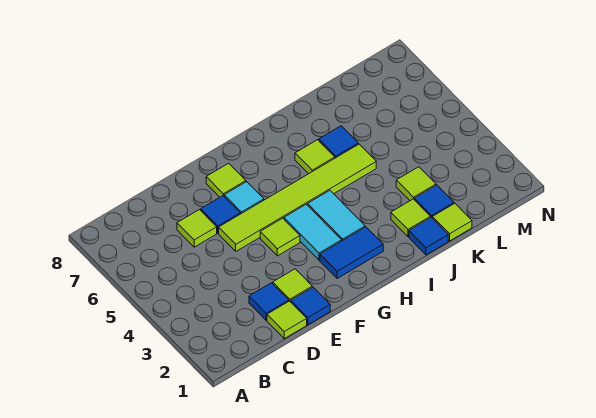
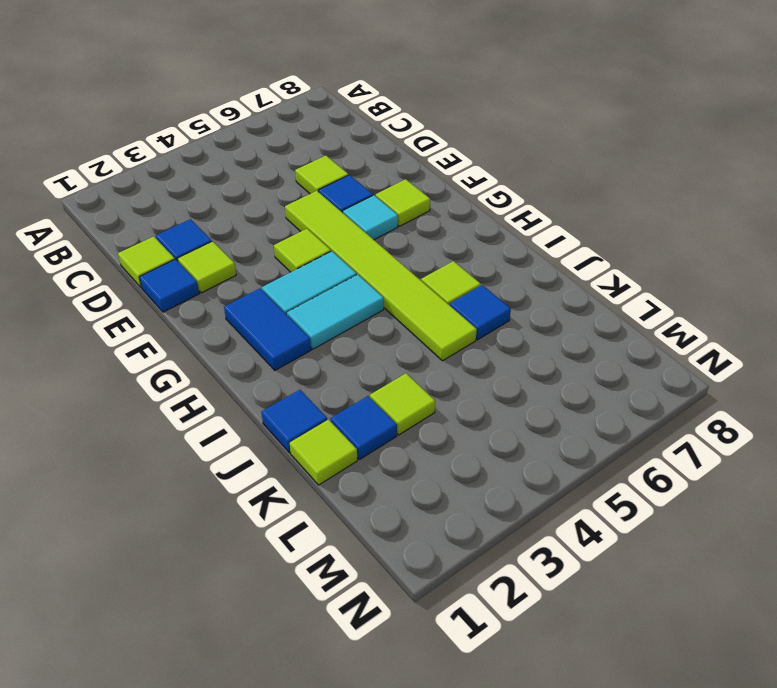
lime tile J2 level 1 -> none

